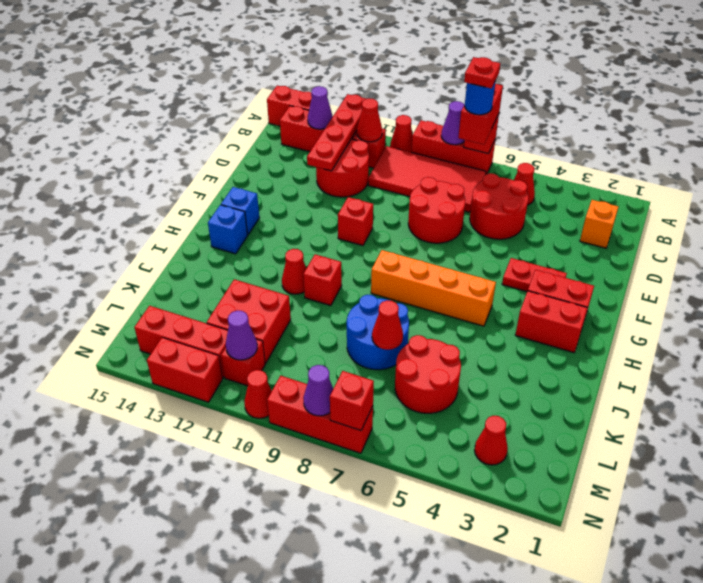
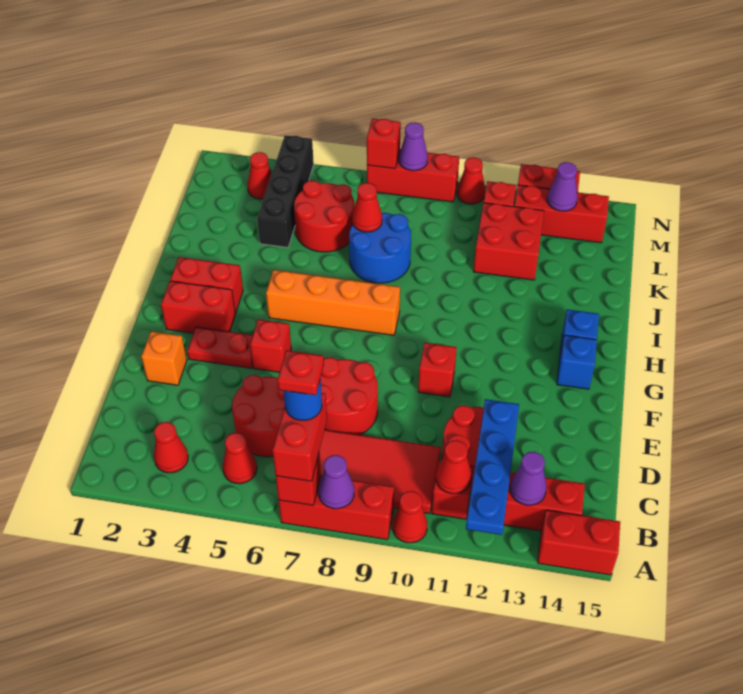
red plate A12:D12 level 2 -> blue plate A12:D12 level 2
orange brick C2 level 1 -> orange brick E2 level 1
red brick I10 level 1 -> red brick F5 level 1
red cone I11 level 1 -> red cone B3 level 1
none -> black brick K4:N4 level 1
purple cone M11 level 2 -> purple cone M13 level 2

